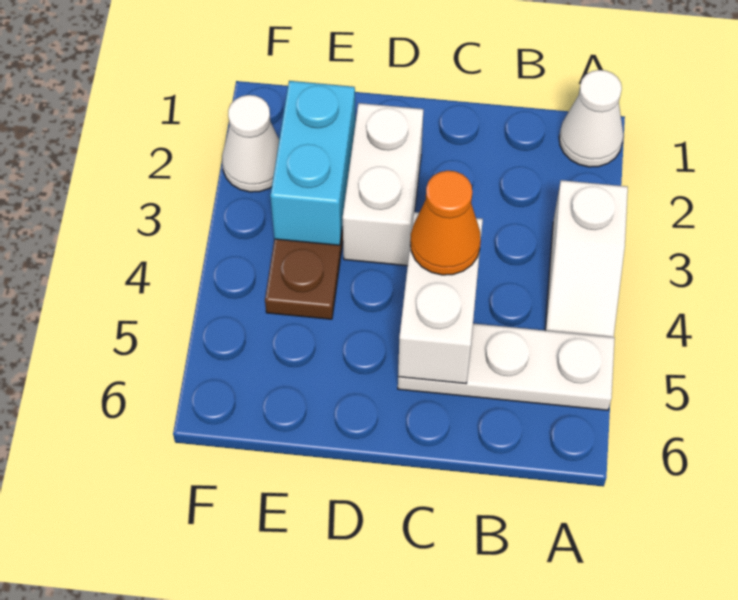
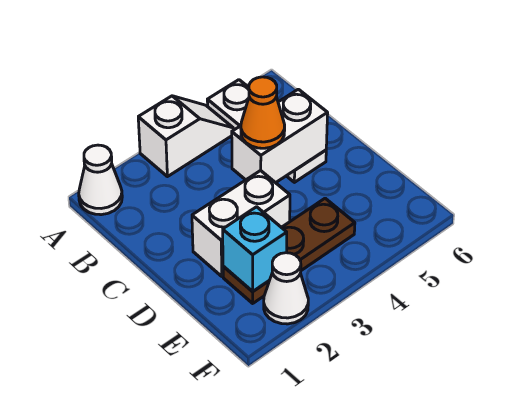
cyan brick E2:E3 level 2 -> cyan brick E2 level 2

